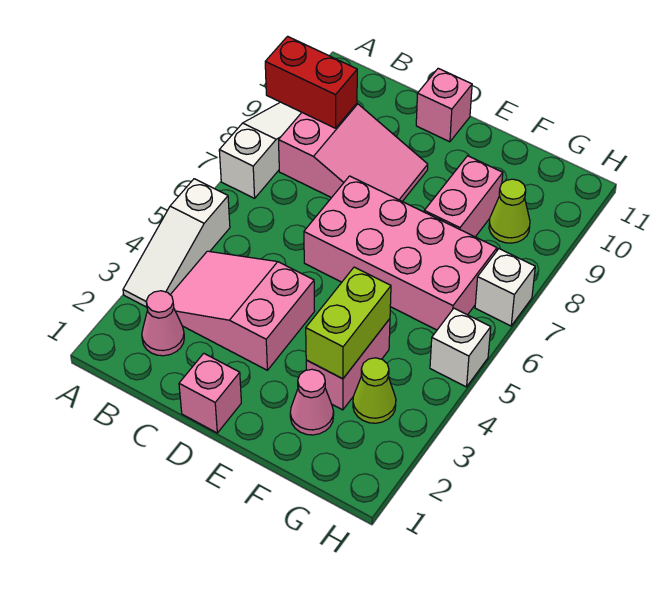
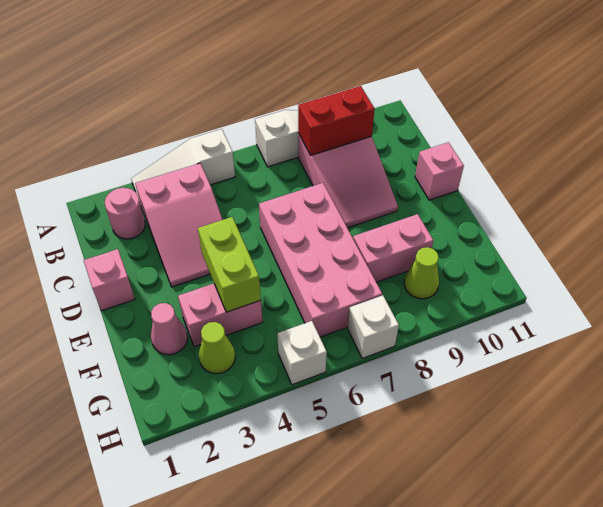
red brick A9:B9 level 2 -> red brick B8:B9 level 2
pink cone B2 level 1 -> pink round brick B2 level 1
pink slope B3:D4 level 1 top D -> pink slope B3:D4 level 1 top B
lime brick F3:F4 level 2 -> lime brick E4:F4 level 2

